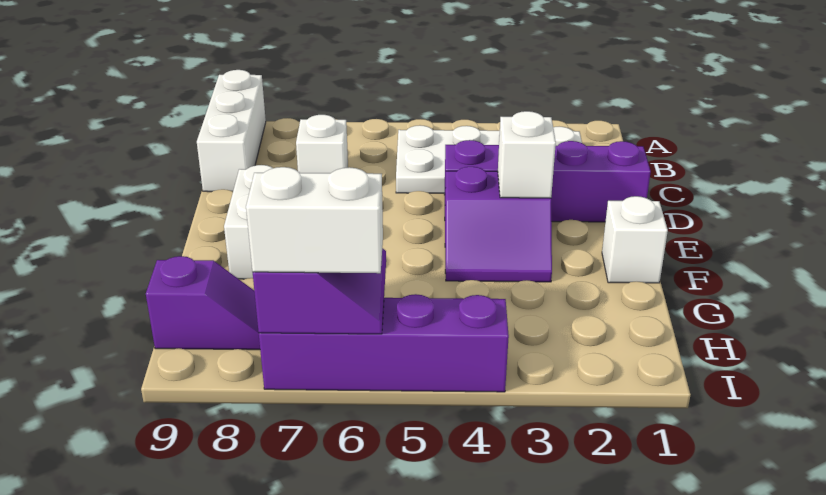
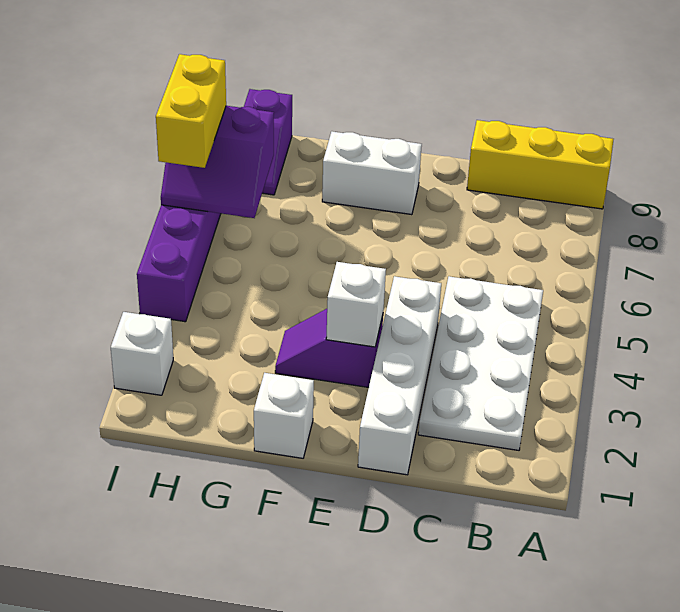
white brick A9:C9 level 1 -> yellow brick A9:C9 level 1
white brick C7 level 1 -> white brick I2 level 1
purple brick D1:D4 level 1 -> white brick D1:D4 level 1
purple slope E3:F4 level 1 top E -> purple slope E3:F3 level 1 top E
white brick I6:I7 level 3 -> yellow brick I6:I7 level 3

